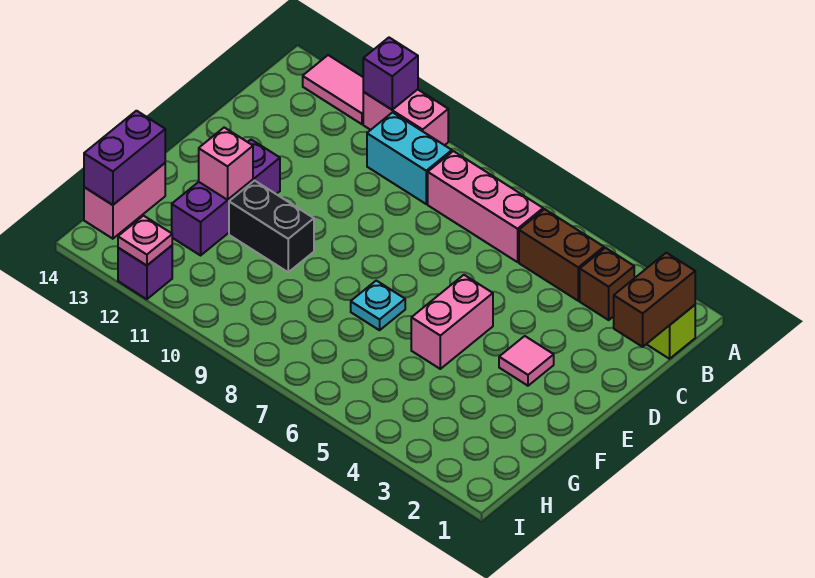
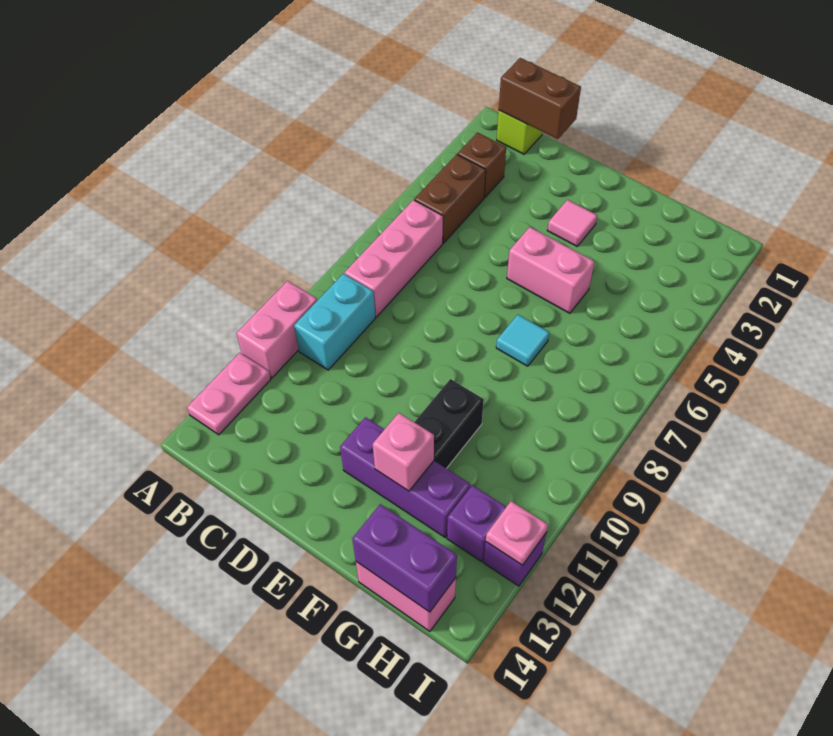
purple brick A11 level 2 -> purple brick H12 level 1
pink tile A12:A13 level 1 -> pink plate A12:A13 level 1
cyan plate F7 level 1 -> cyan tile F7 level 1

